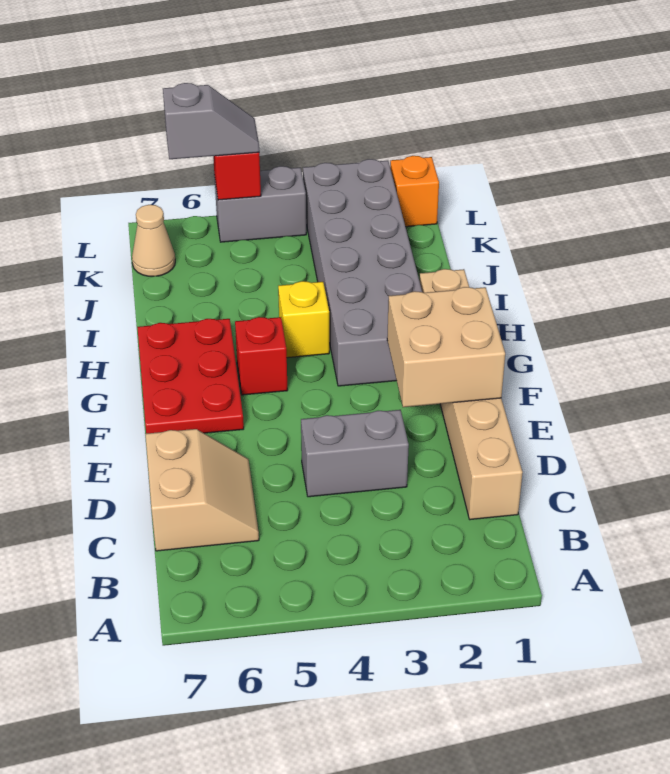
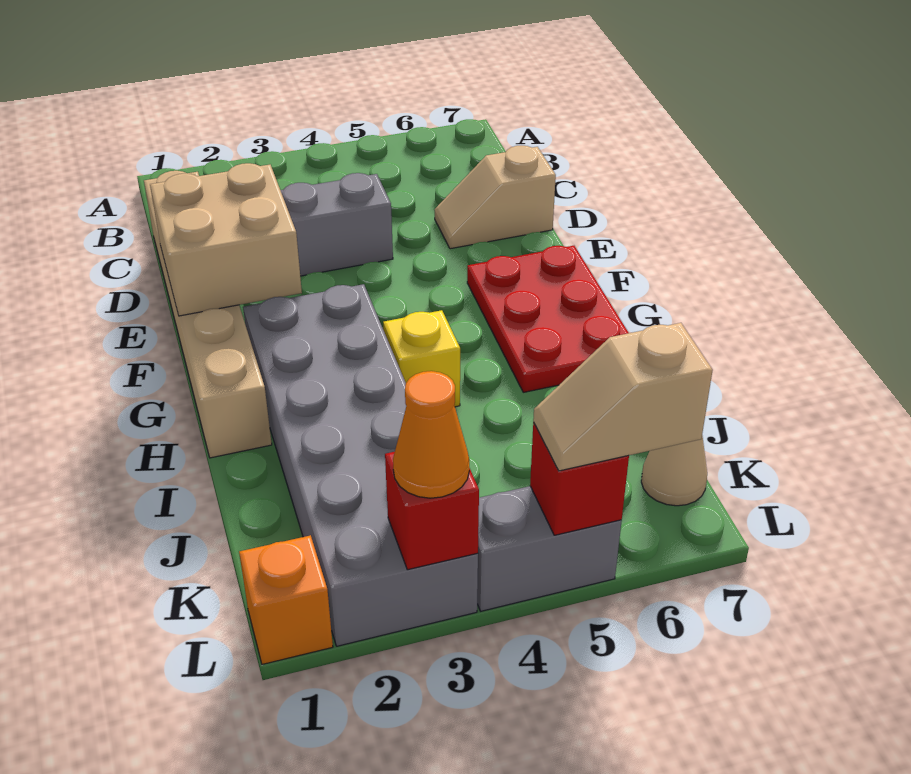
tan slope C6:D7 level 1 top 7 -> tan slope D6:D7 level 1 top 7
red brick G5 level 1 -> red brick L3 level 2
none -> orange cone L3 level 3
grey slope L5:L6 level 3 top 6 -> tan slope L5:L6 level 3 top 6

